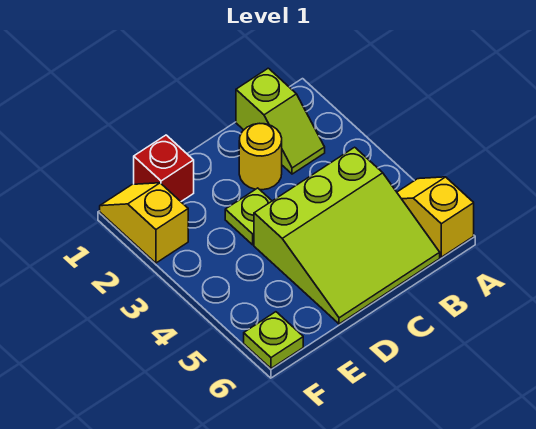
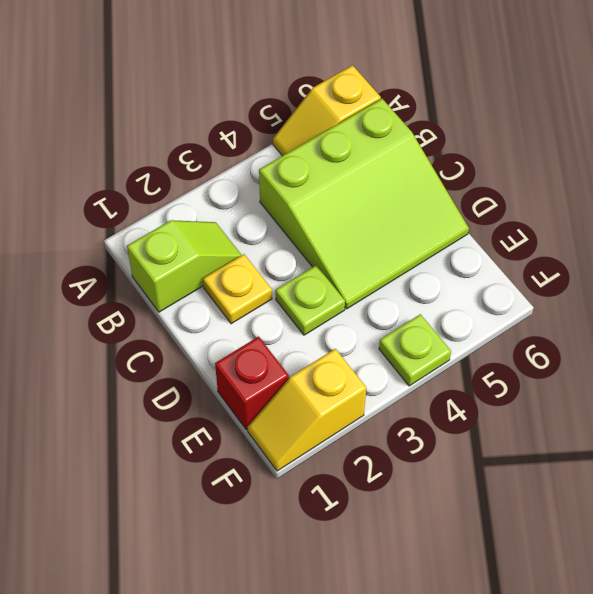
lime slope B4:D6 level 1 top 4 -> lime slope B4:D6 level 1 top B
yellow round brick C2 level 1 -> yellow plate C2 level 1
lime plate F6 level 1 -> lime plate F4 level 1

